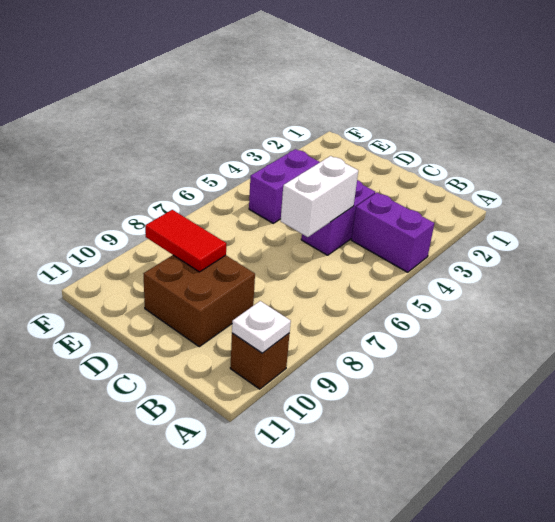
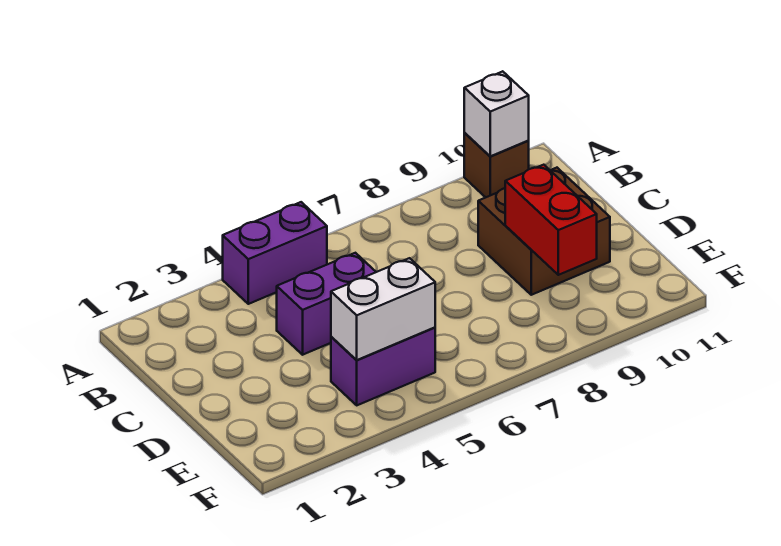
purple brick A4:B4 level 1 -> purple brick A4:A5 level 1
white plate A10 level 2 -> white brick A10 level 2
white brick C5:C6 level 2 -> white brick E4:E5 level 2
red tile D9:E9 level 2 -> red brick D9:E9 level 2

